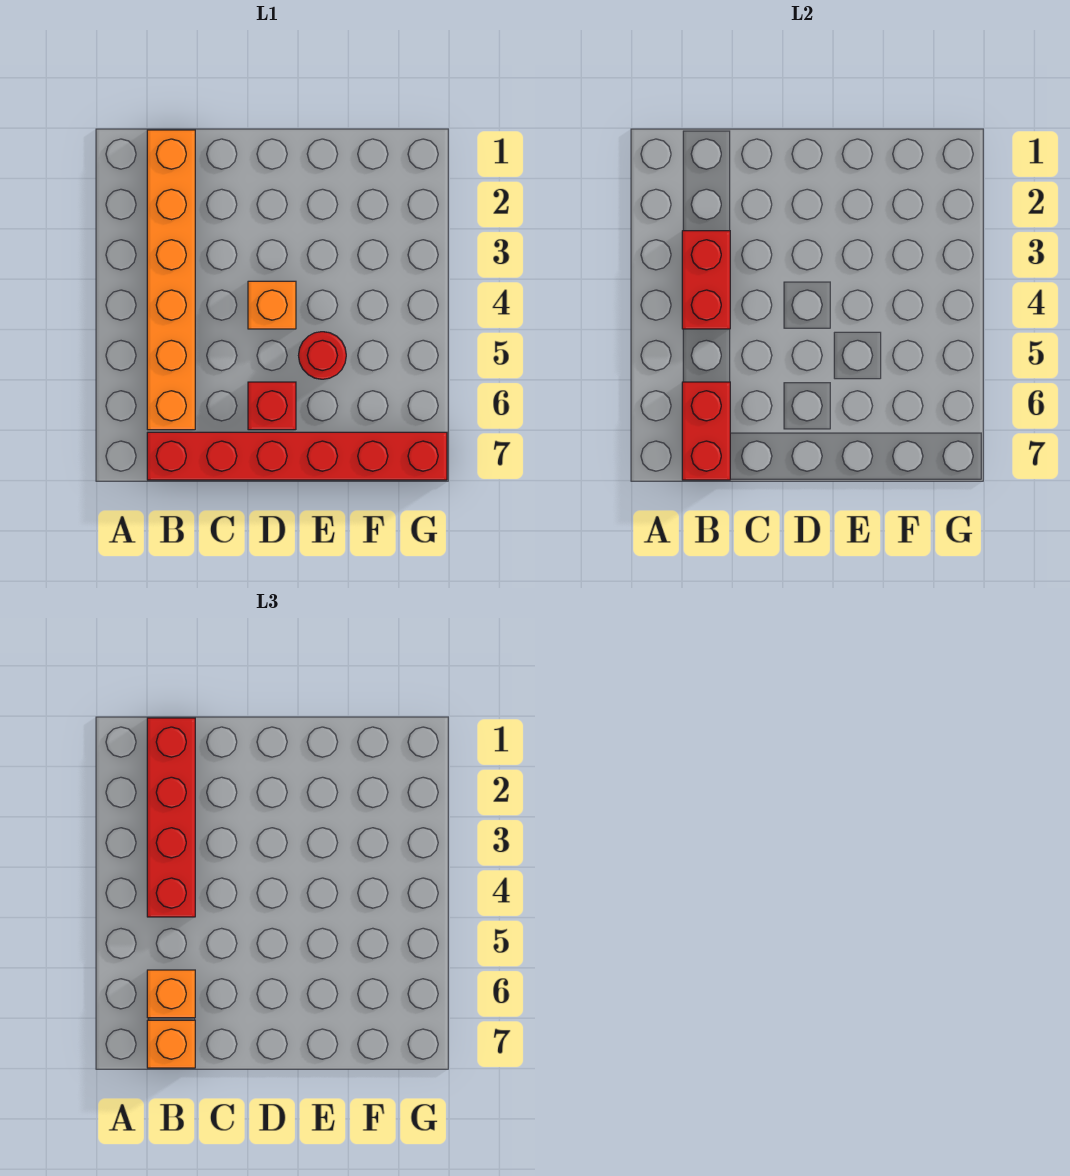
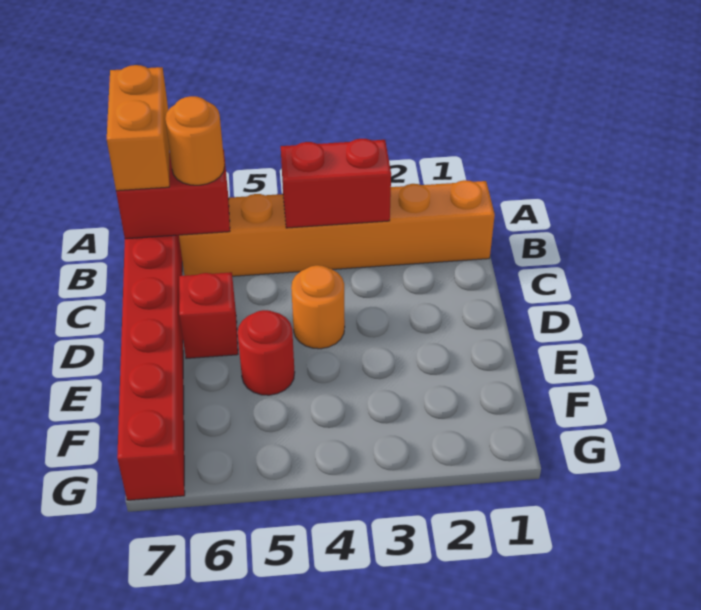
red brick B1:B4 level 3 -> none
orange brick B6 level 3 -> orange round brick B6 level 3
orange brick B7 level 3 -> orange brick A7:B7 level 3
orange brick D4 level 1 -> orange round brick D4 level 1

